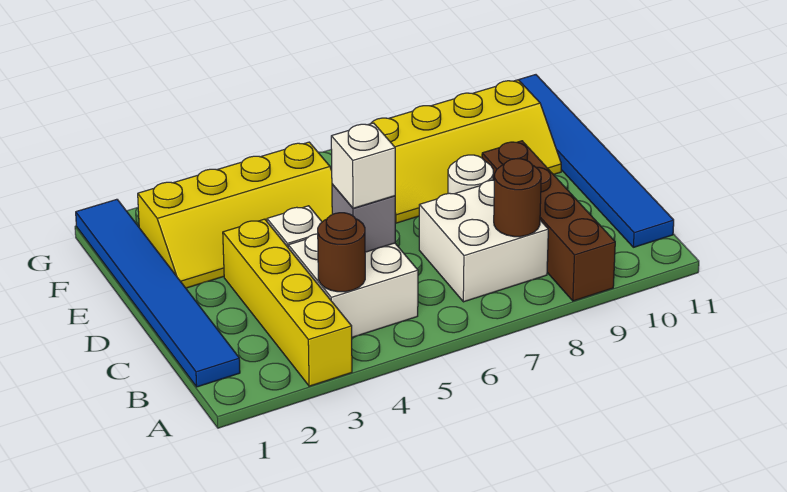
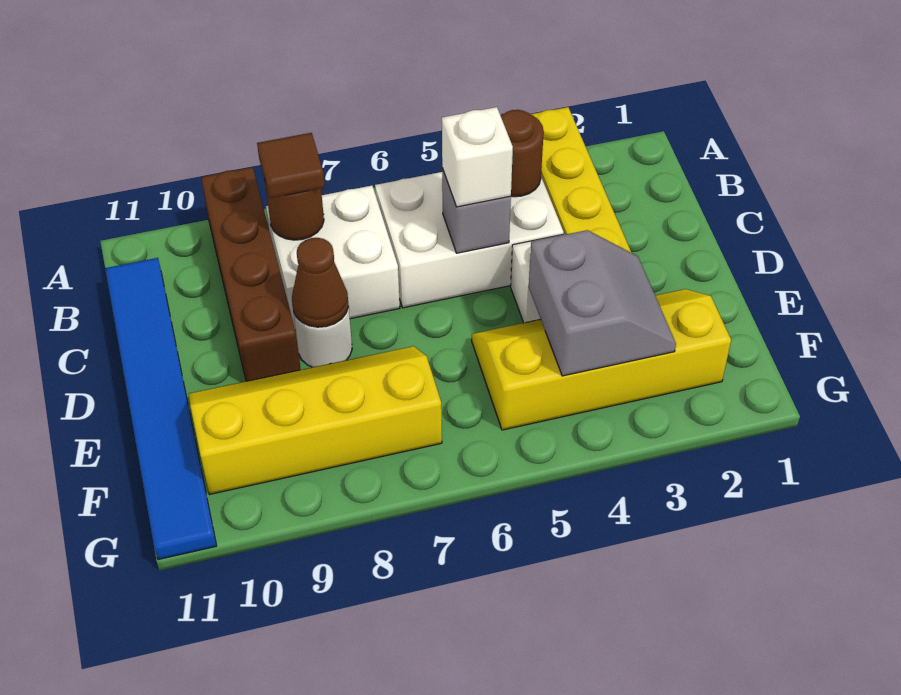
blue tile B1:G1 level 1 -> none
white brick B4:C5 level 1 -> white brick B4:C6 level 1
none -> brown tile B8 level 3
none -> brown cone D8 level 2
none -> grey slope E3:F4 level 2 top 4

